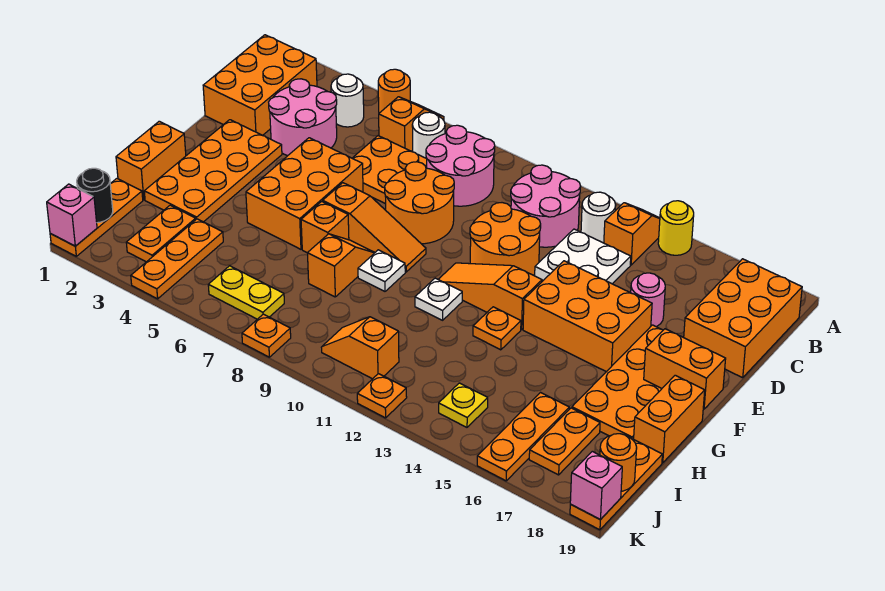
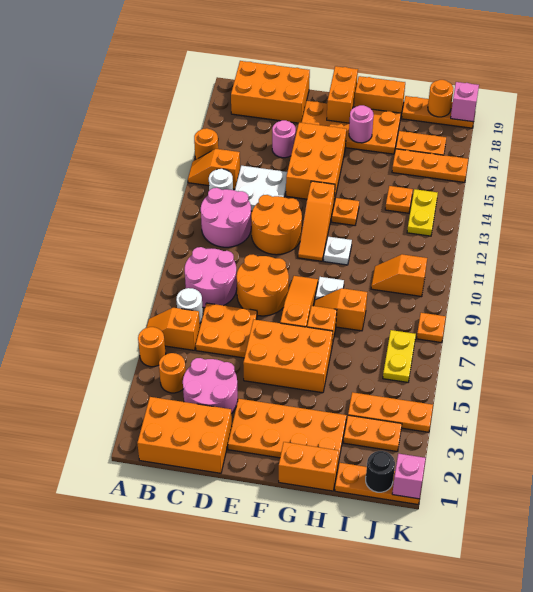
yellow round brick A15 level 1 -> orange round brick A15 level 1
white round brick B4 level 1 -> orange round brick B4 level 1
none -> pink round brick G17 level 2
orange slope J10:J11 level 1 top 11 -> orange slope I10:J10 level 1 top J
yellow plate J14 level 1 -> yellow plate J13:J14 level 1
orange plate K12 level 1 -> orange plate I14 level 1

